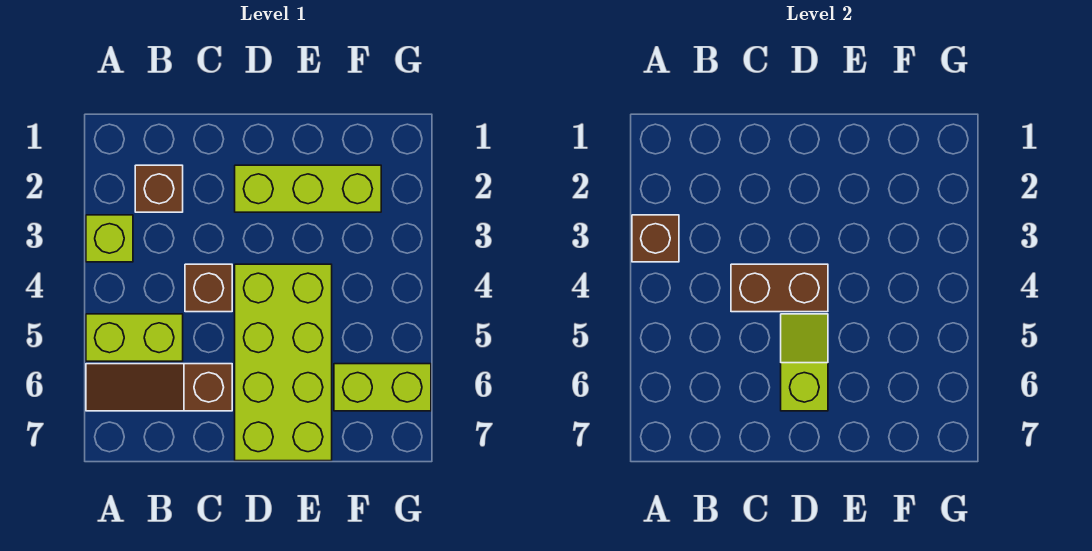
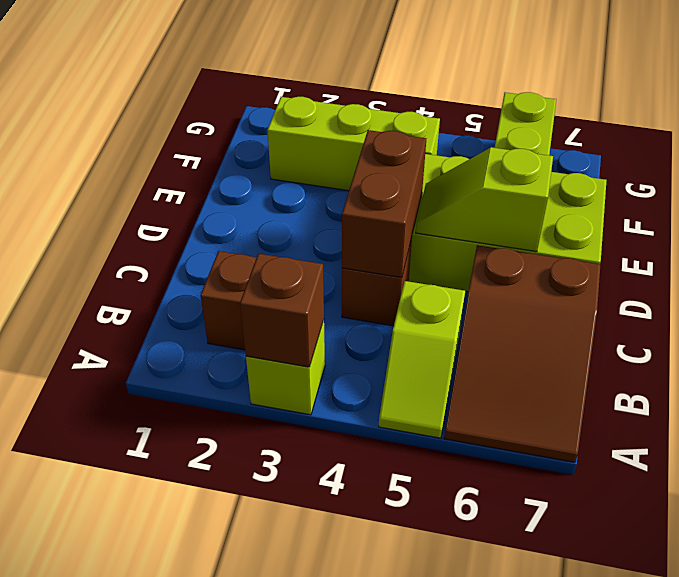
lime brick A5:B5 level 1 -> lime slope A5:B5 level 1 top B
brown slope A6:C6 level 1 top C -> brown slope A6:C7 level 1 top C
lime brick D2:F2 level 1 -> lime brick F2:F4 level 1

